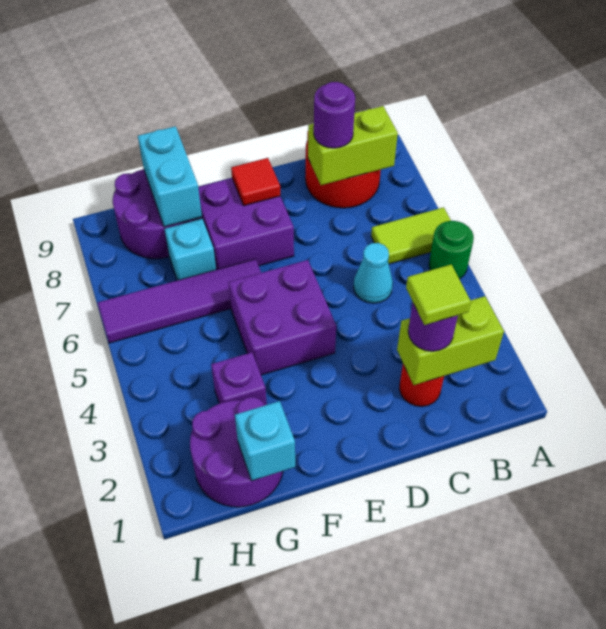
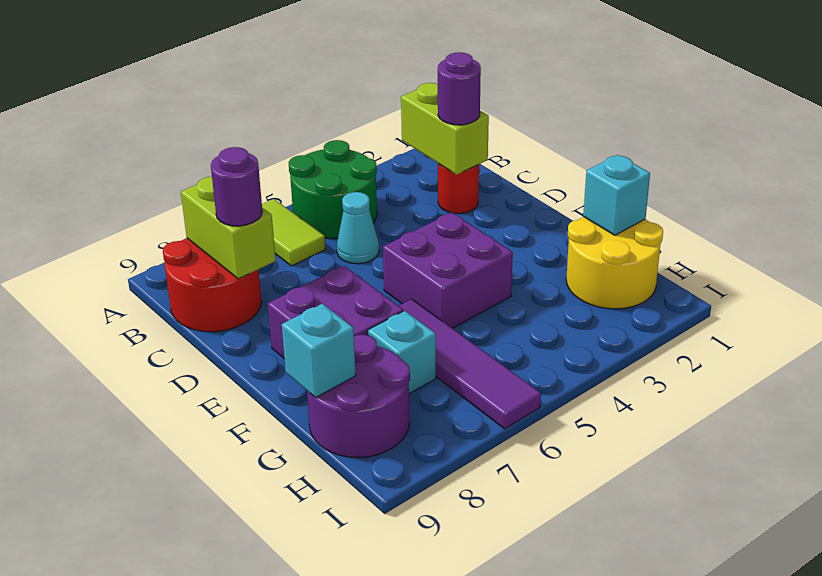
green round brick A5 level 1 -> green round brick A4:B5 level 1
lime tile C2 level 4 -> none
red tile E8 level 2 -> none
purple round brick G1:H2 level 1 -> yellow round brick G1:H2 level 1
purple brick G3 level 1 -> none
cyan brick G8:G9 level 2 -> cyan brick G9 level 2

